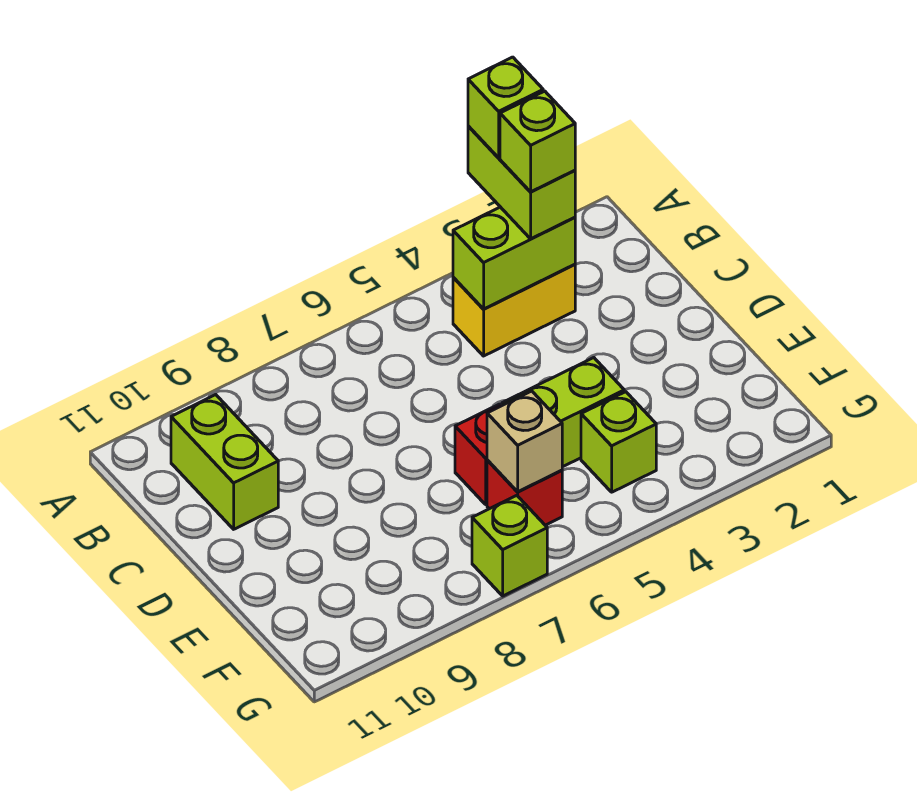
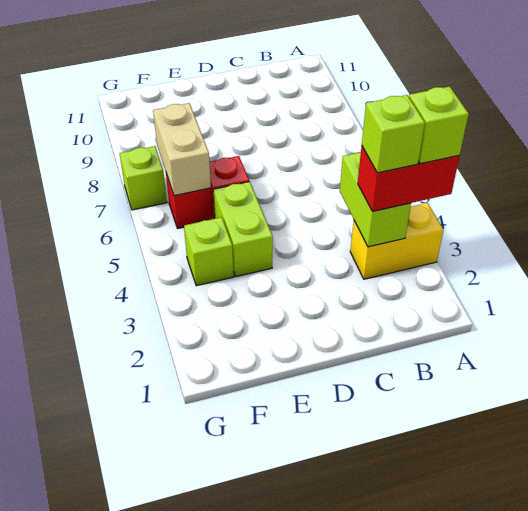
lime brick A3:B3 level 3 -> red brick A3:B3 level 3
yellow brick B3:B4 level 1 -> yellow brick A3:B3 level 1
lime brick B10:C10 level 1 -> none
tan brick F6 level 2 -> tan brick F6:F7 level 2

